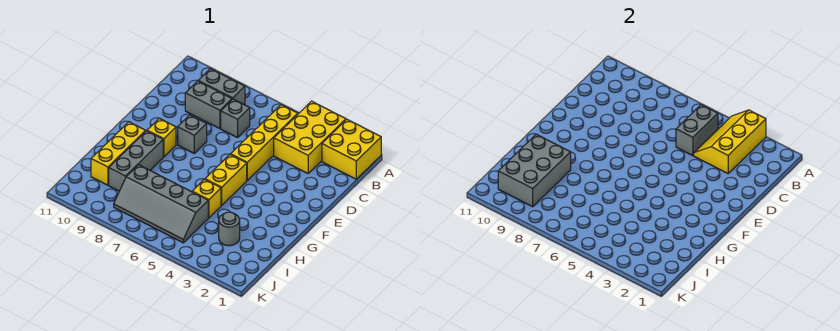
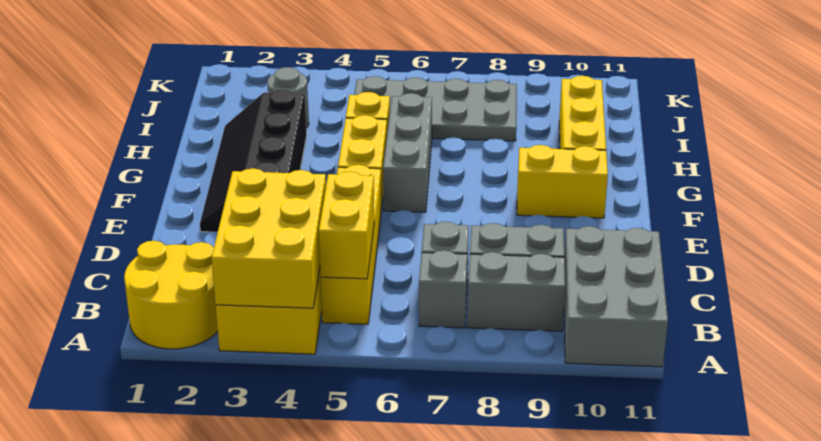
yellow brick A1:B2 level 1 -> yellow round brick A1:B2 level 1
yellow slope A3:C4 level 2 top 3 -> yellow brick A3:C4 level 2
grey brick B5:C5 level 2 -> yellow brick B5:C5 level 2
none -> black slope E2:H3 level 1 top 3
grey brick E8 level 1 -> grey brick B7 level 1
yellow brick F9 level 1 -> yellow brick F9:F10 level 1
grey brick G9:I9 level 1 -> grey brick F6:H6 level 1
grey brick H9:J10 level 2 -> grey brick A10:C11 level 1
grey slope I5:J8 level 1 top I -> grey plate I5:J8 level 1

